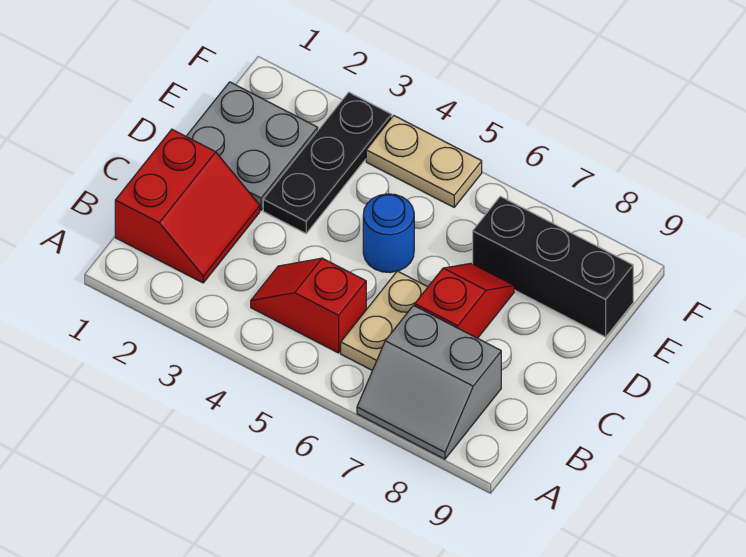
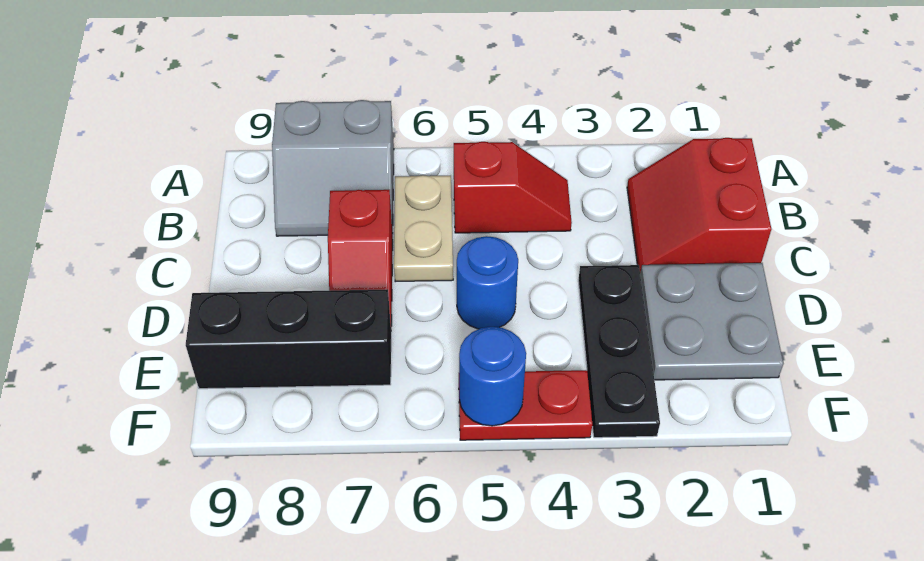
grey slope A7:B8 level 1 top B -> grey slope A7:B8 level 1 top A
tan plate F4:F5 level 1 -> red plate F4:F5 level 1
none -> blue round brick F5 level 2

